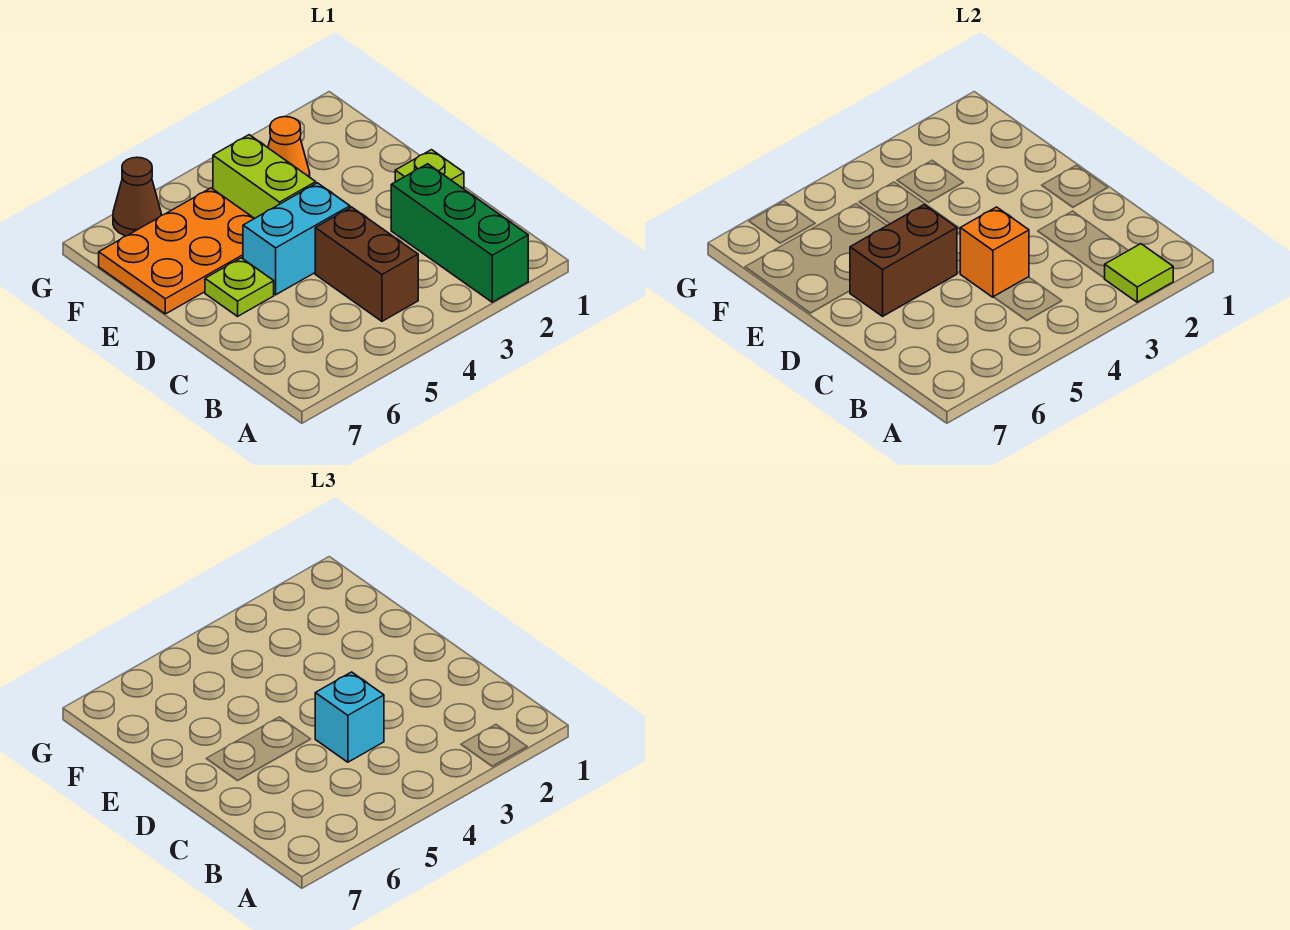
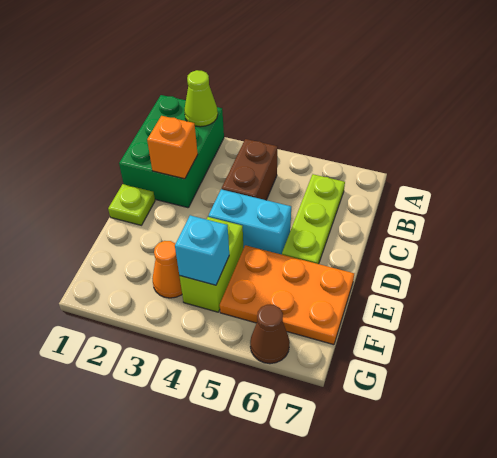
green brick A2:C2 level 1 -> green brick A1:C2 level 1
lime tile A2 level 2 -> lime cone A2 level 2
orange brick C4 level 2 -> orange brick C2 level 2
cyan brick C4 level 3 -> cyan brick F4 level 2
brown brick D5:D6 level 2 -> none
lime plate D6 level 1 -> lime plate B6:D6 level 1

